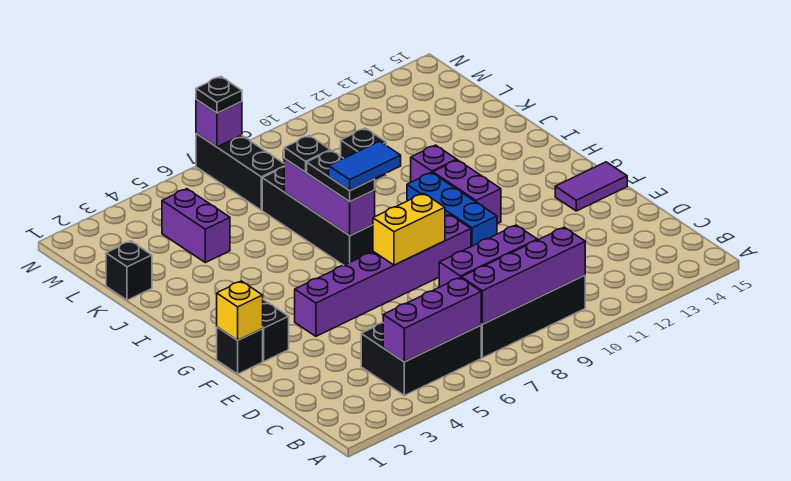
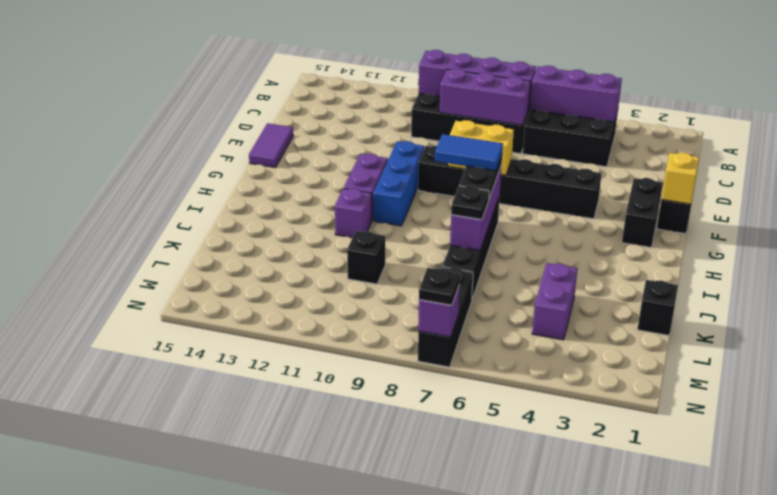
purple brick F4:F9 level 1 -> black brick F4:F9 level 1
purple tile F14:F15 level 1 -> purple tile E15:F15 level 1

